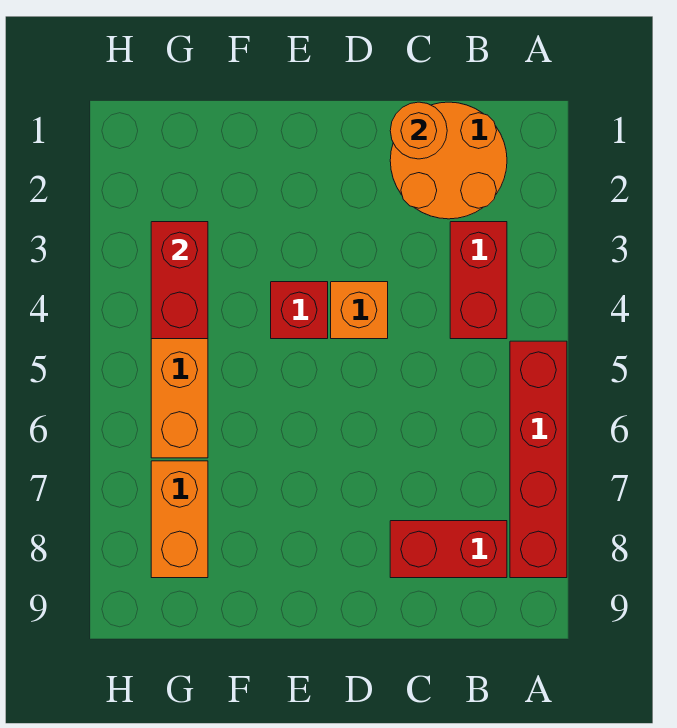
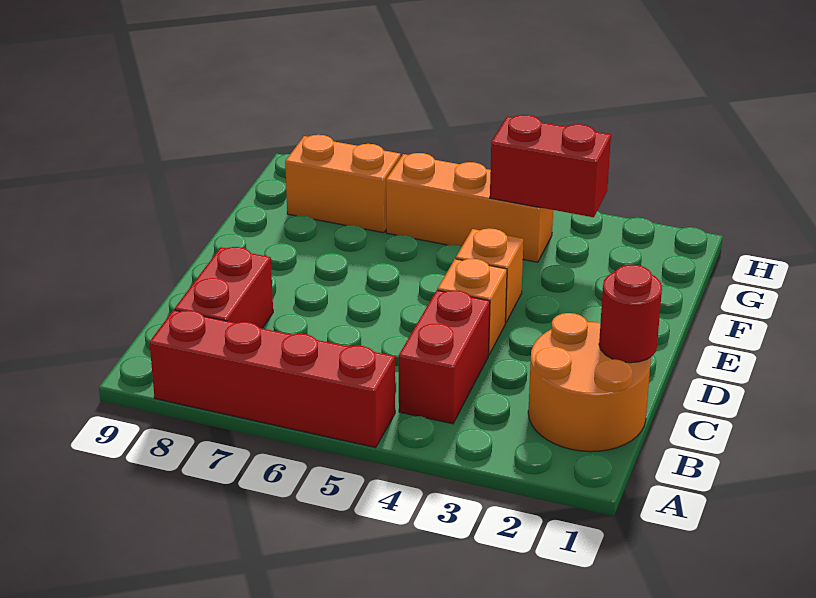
red brick B3:B4 level 1 -> red brick B4:C4 level 1
orange round brick C1 level 2 -> red round brick C1 level 2
red brick E4 level 1 -> orange brick E4 level 1

